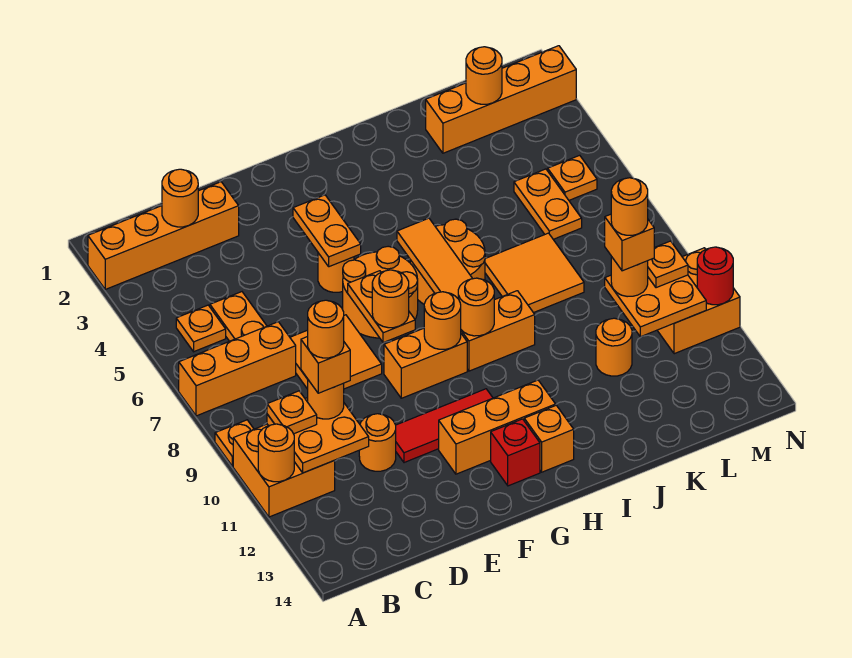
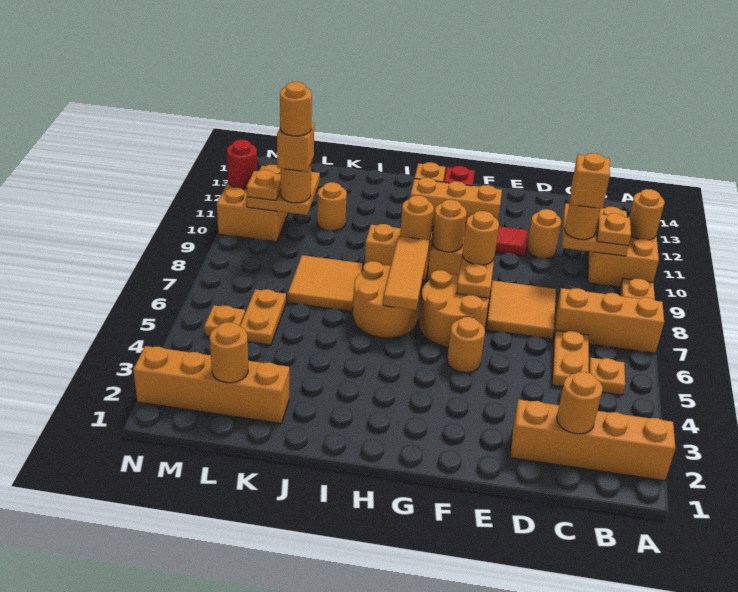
orange round brick C10 level 5 -> none
orange plate F4:F5 level 2 -> none

